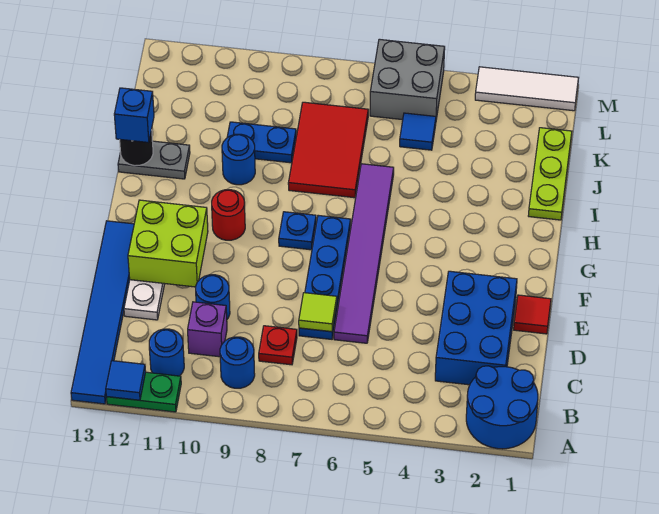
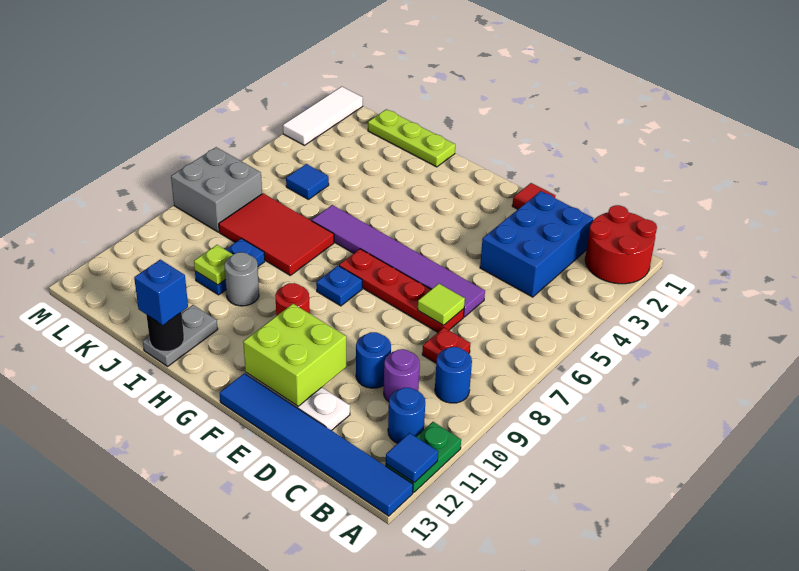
blue round brick A1:B2 level 1 -> red round brick A1:B2 level 1
blue brick C2:E3 level 1 -> blue brick C2:D4 level 1
purple brick C10 level 1 -> purple round brick C10 level 1
blue plate D7:G7 level 1 -> red plate D7:G7 level 1
blue round brick I10 level 1 -> grey round brick I10 level 1
none -> lime plate J10 level 2
grey brick L5:M6 level 1 -> grey brick L7:M8 level 1

